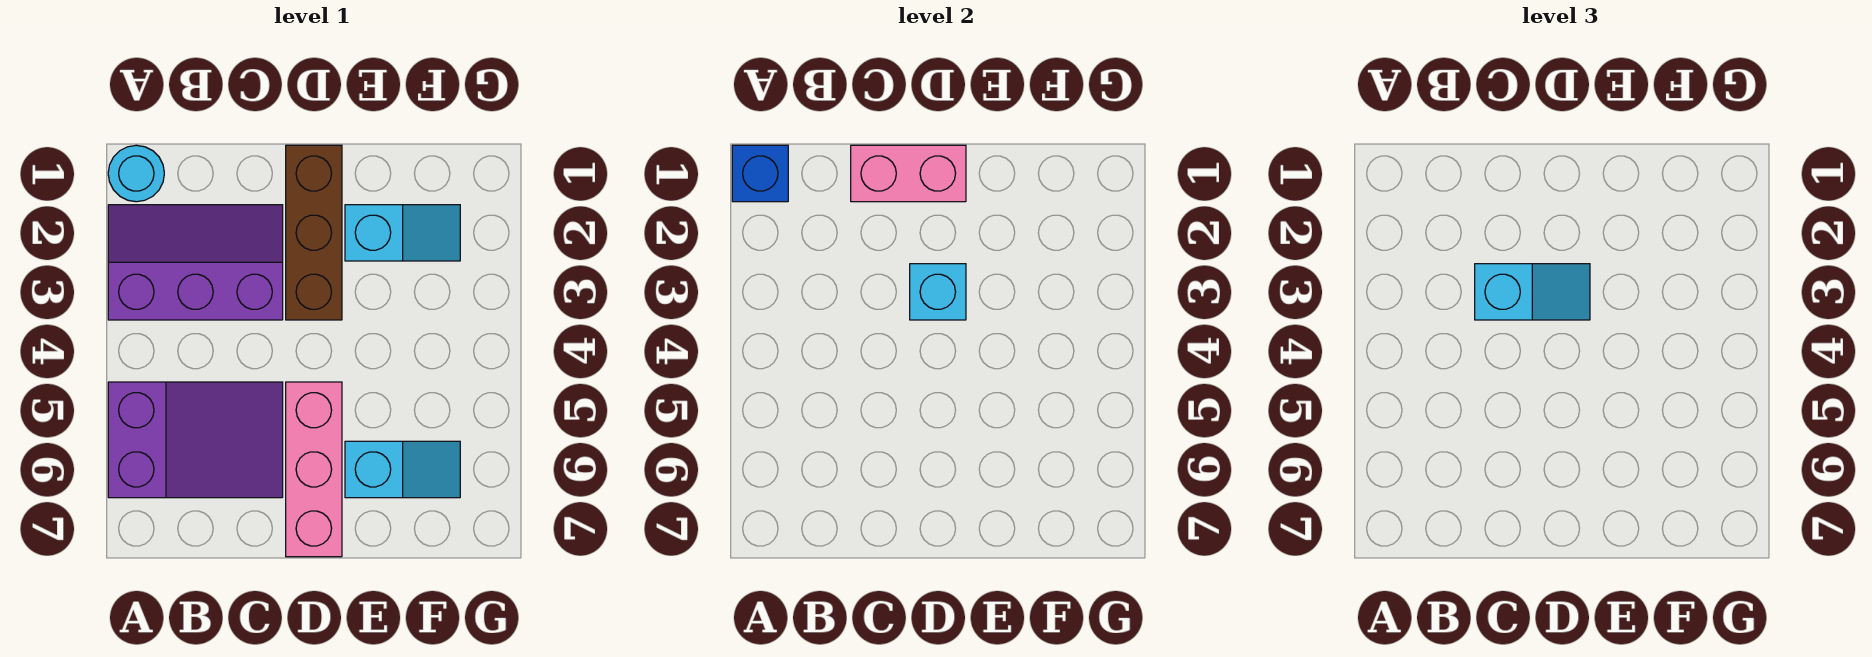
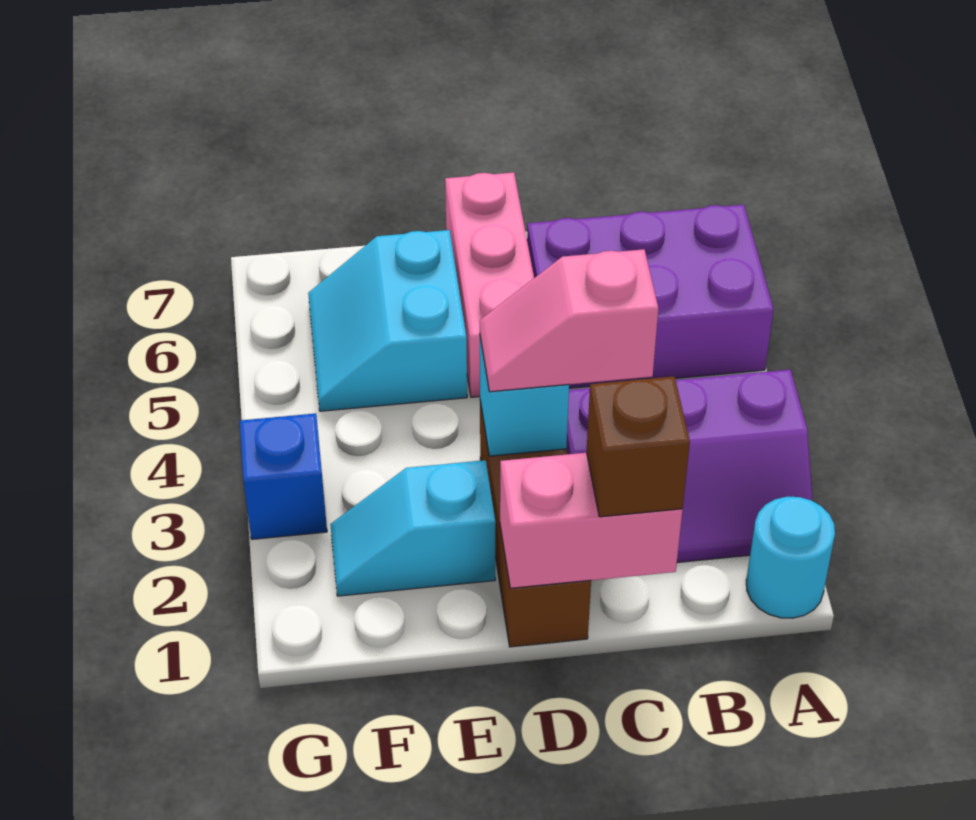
blue brick A1 level 2 -> blue brick G3 level 1
purple slope A5:C6 level 1 top A -> purple brick A5:C6 level 1
none -> brown brick C1 level 3
cyan slope C3:D3 level 3 top C -> pink slope C3:D3 level 3 top C
cyan slope E6:F6 level 1 top E -> cyan slope E5:F6 level 1 top E

